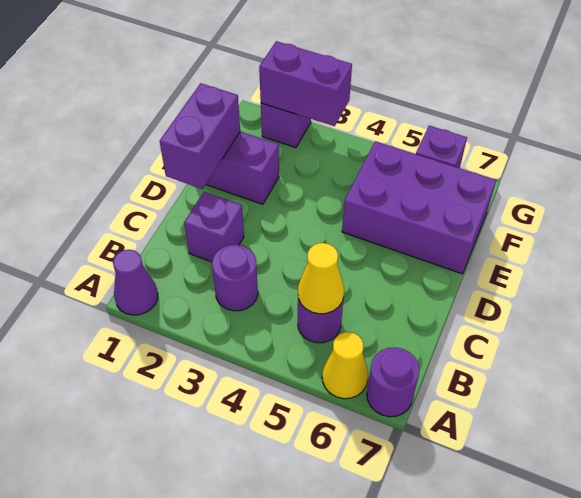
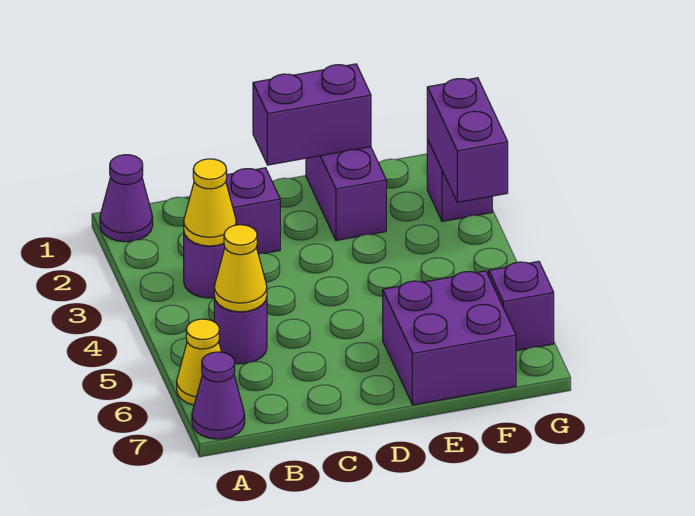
purple round brick A7 level 1 -> purple cone A7 level 1
none -> yellow cone B3 level 2
purple brick E5:F7 level 1 -> purple brick E6:F7 level 1

